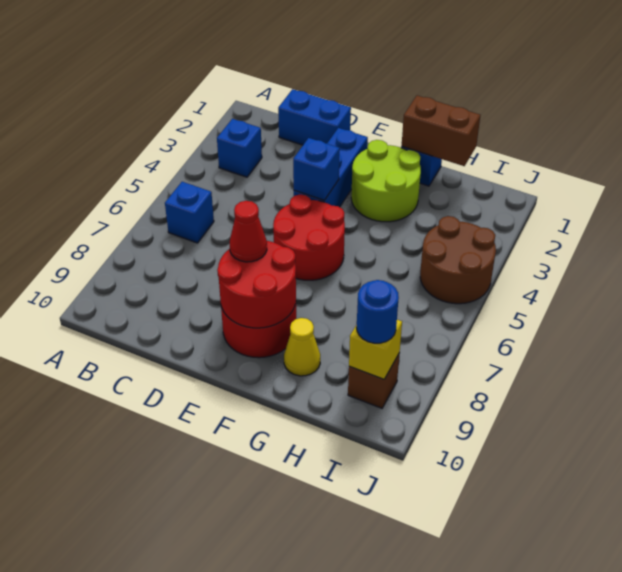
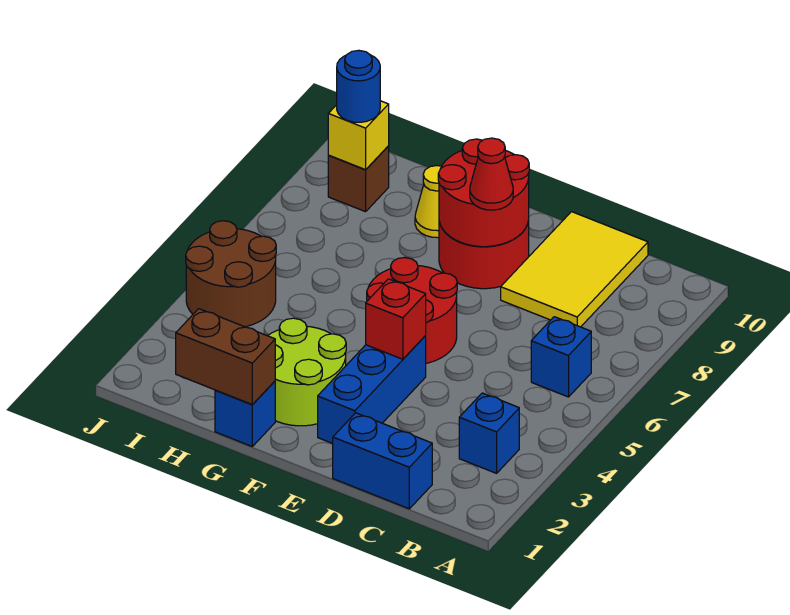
none -> yellow tile C8:D10 level 1
blue brick E4 level 2 -> red brick E4 level 2

